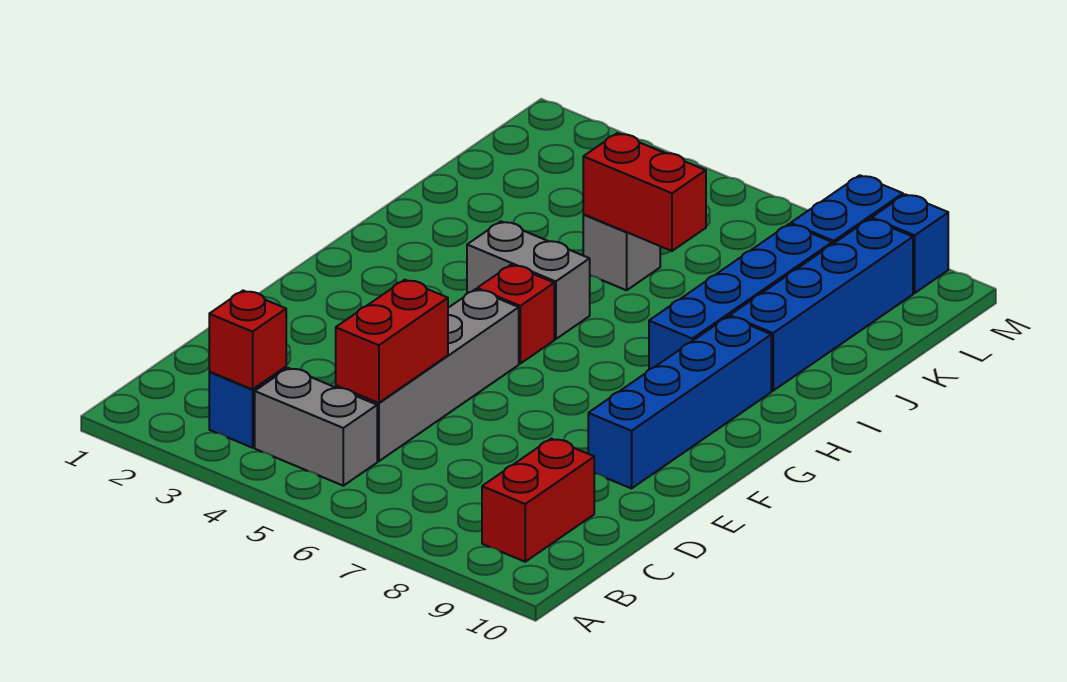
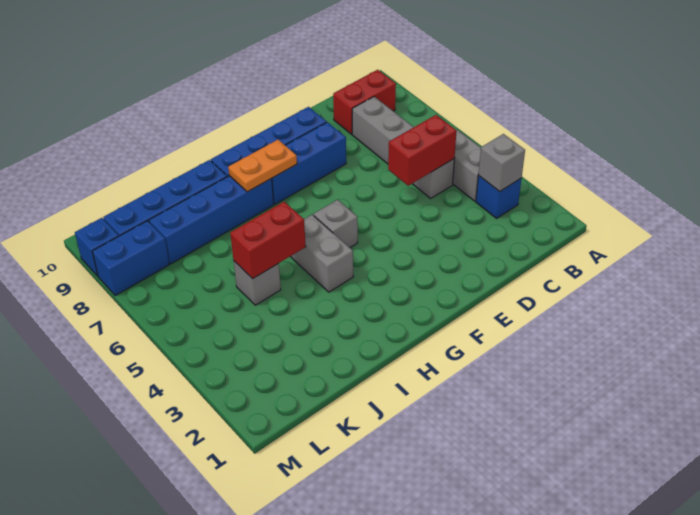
red brick B3 level 2 -> grey brick B3 level 2
grey brick C5:F5 level 1 -> grey brick C5:C8 level 1
none -> blue brick E8:G8 level 1
red brick G5 level 1 -> grey brick G5 level 1
none -> orange plate G8:H8 level 2
red brick J5:J6 level 2 -> red brick I5:J5 level 2

